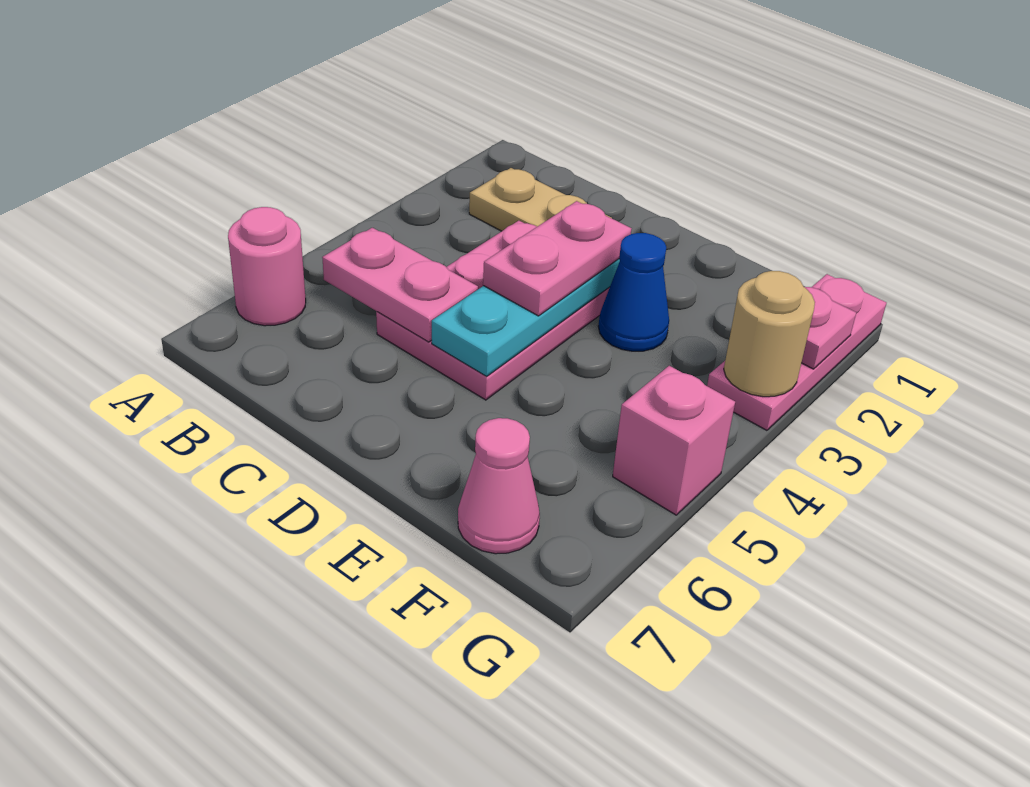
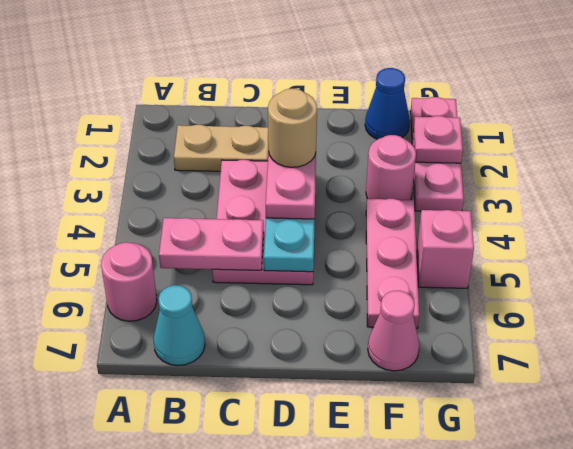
none -> cyan cone B7 level 1
blue cone E3 level 1 -> blue cone F1 level 1
none -> pink round brick F3 level 1
none -> pink plate F4:F6 level 1
tan round brick G3 level 2 -> tan round brick D3 level 4

